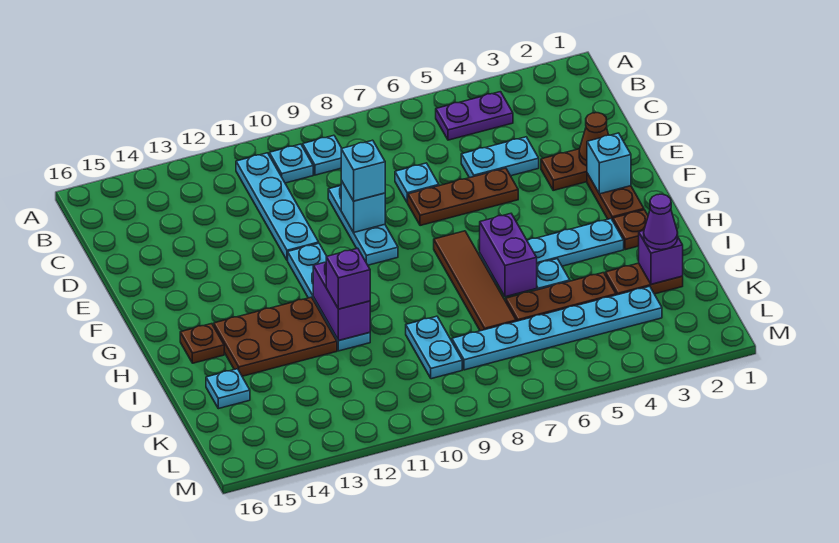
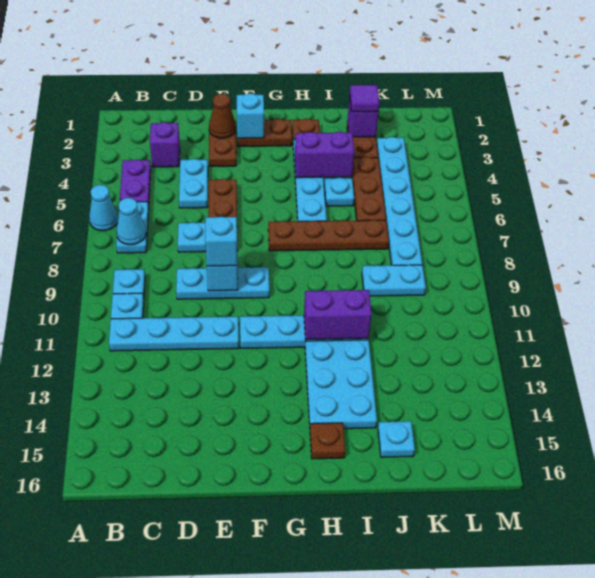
none -> cyan cone A6 level 1
none -> cyan plate B6:B7 level 1
none -> cyan cone B7 level 2
brown tile G7:J7 level 1 -> brown plate G7:J7 level 1
purple brick H6:I6 level 2 -> purple brick H4:I4 level 2
brown plate H12:I14 level 1 -> cyan plate H12:I14 level 1
purple brick I11 level 3 -> purple brick C3 level 1
purple cone J2 level 3 -> purple tile J2 level 3

